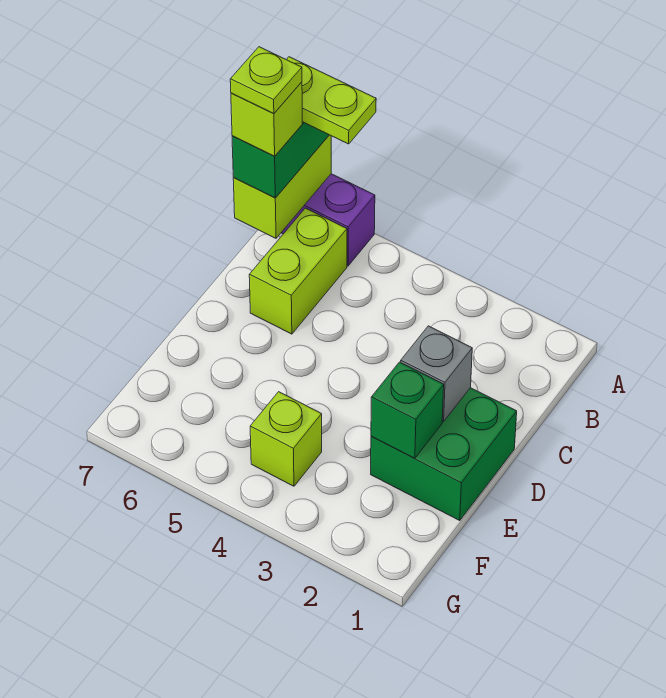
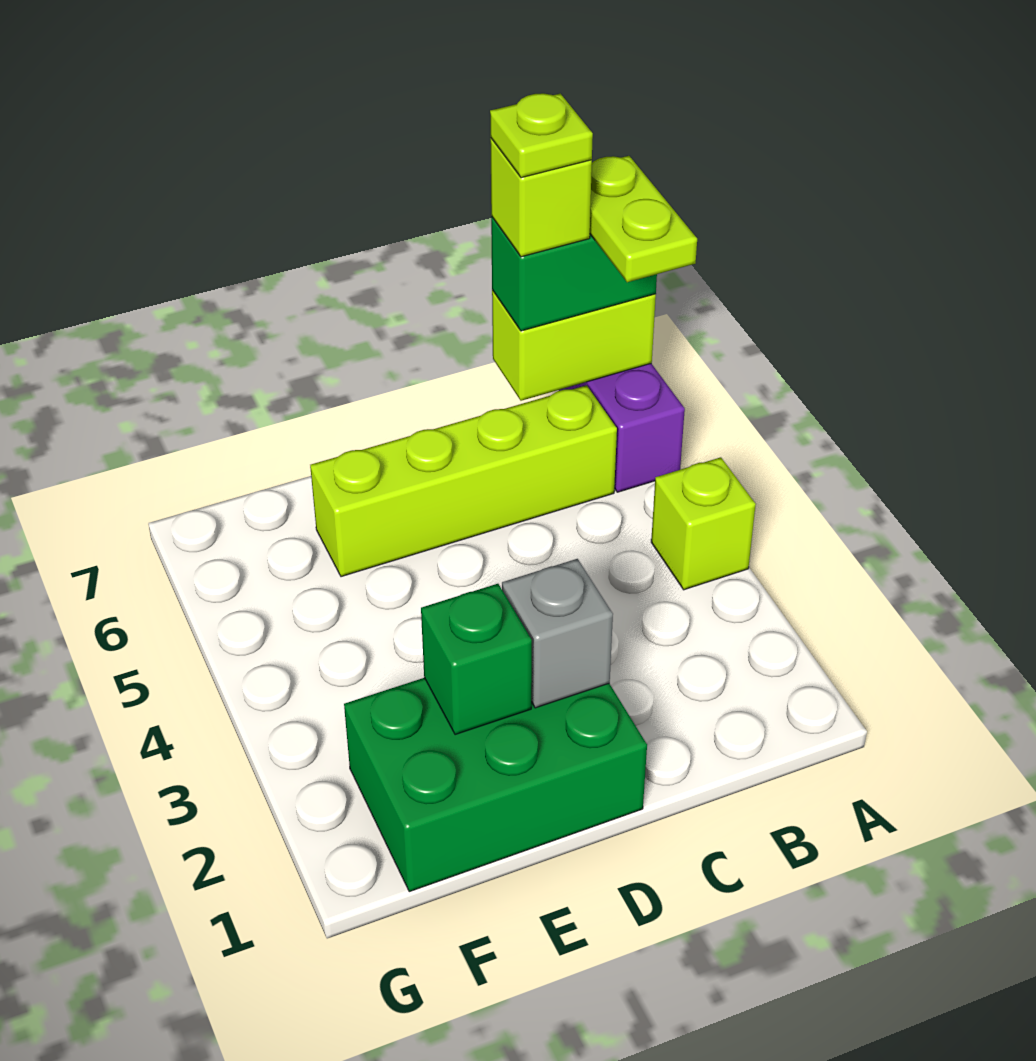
lime brick B6:C6 level 1 -> lime brick B6:E6 level 1
green brick D1:E2 level 1 -> green brick D1:F2 level 1
lime brick F4 level 1 -> lime brick A4 level 1

